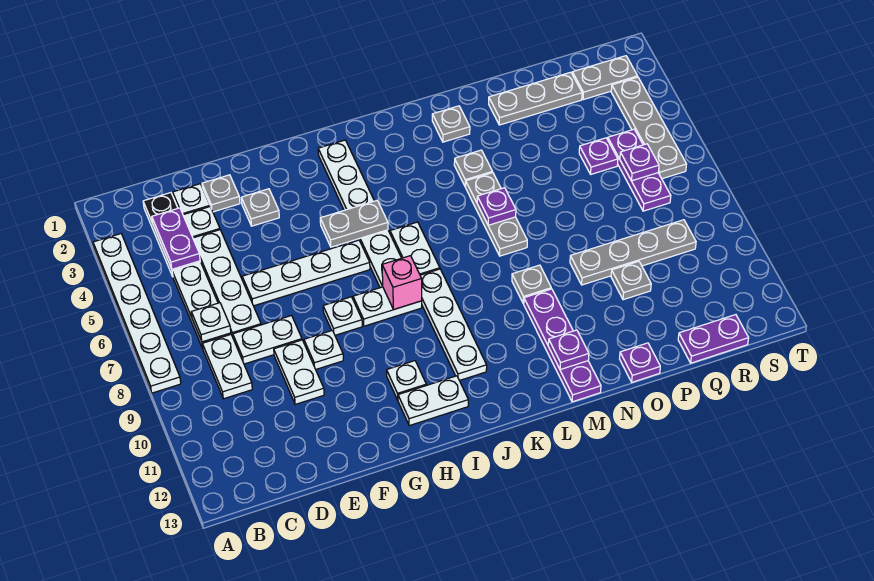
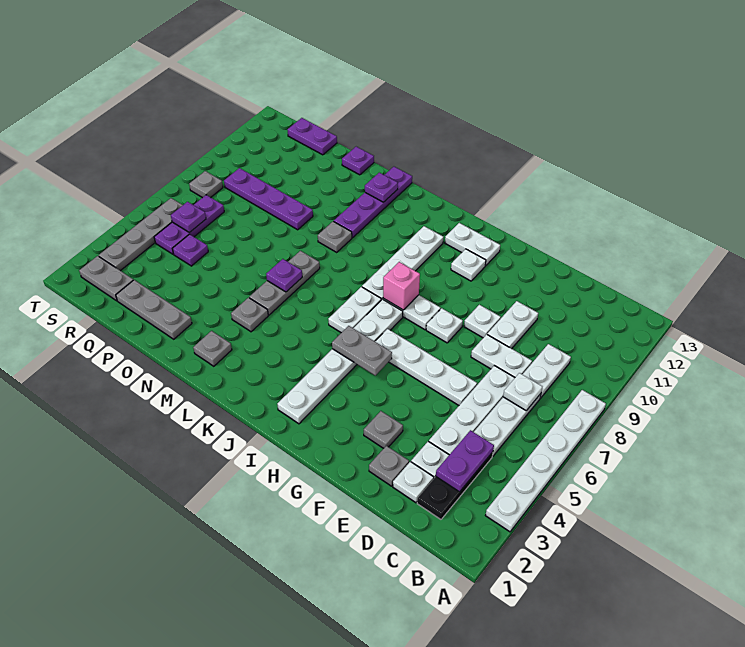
grey plate O9:R9 level 1 -> purple plate O9:R9 level 1
grey plate P10 level 1 -> grey plate S8 level 1

